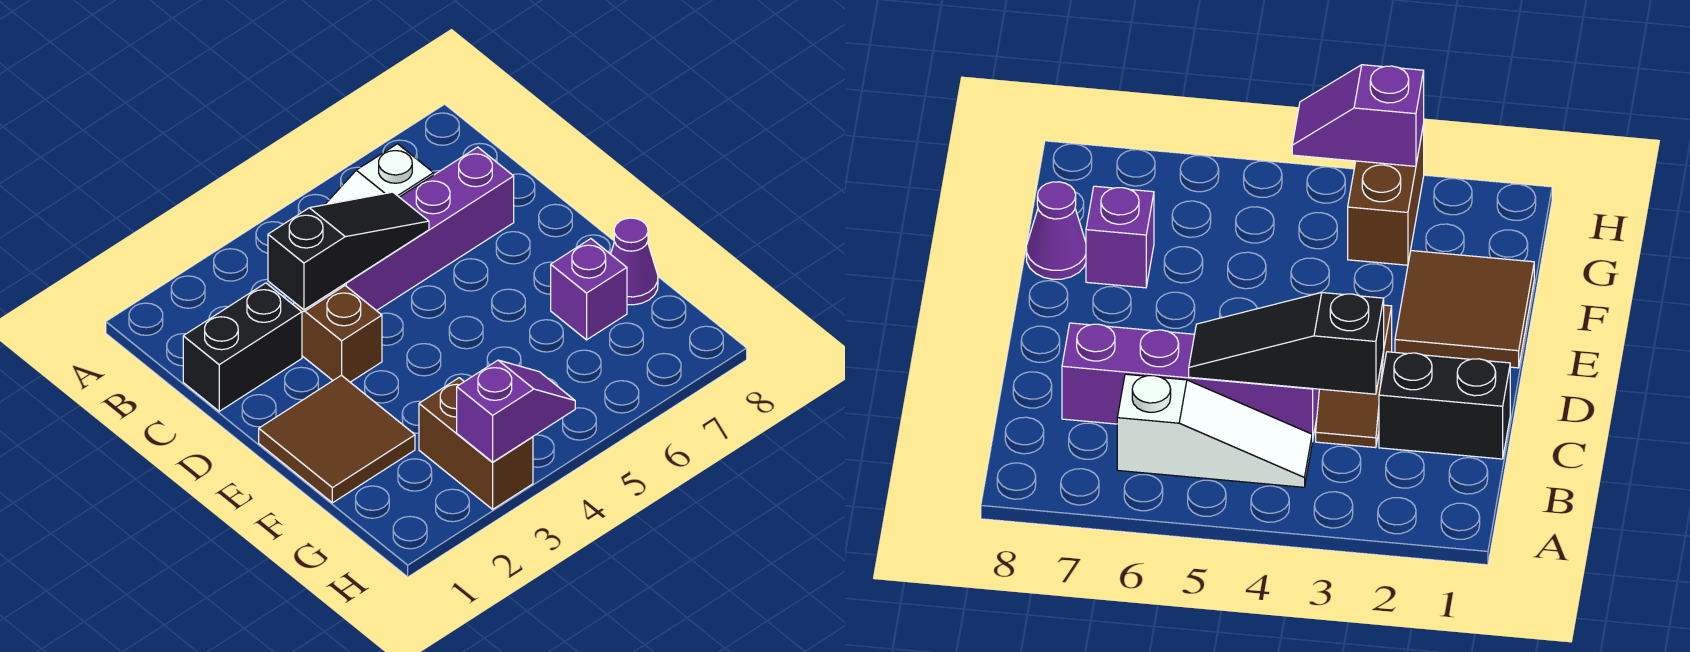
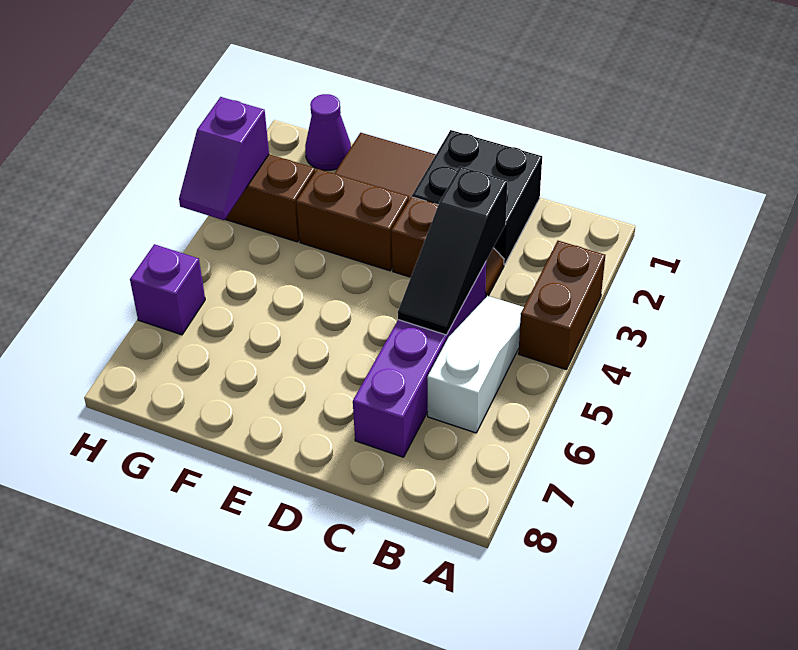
none -> brown brick A3:A4 level 1
black brick C1:C2 level 1 -> black brick C1:D2 level 1
none -> brown brick E3:F3 level 1
purple brick F7 level 1 -> purple brick H6 level 1
purple cone F8 level 1 -> purple cone G1 level 1

